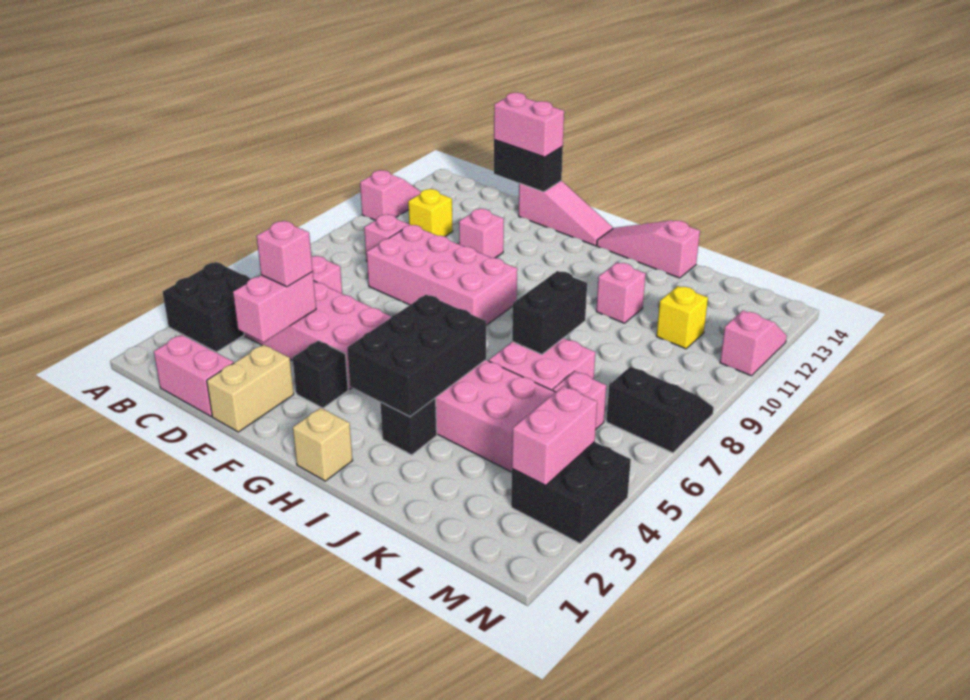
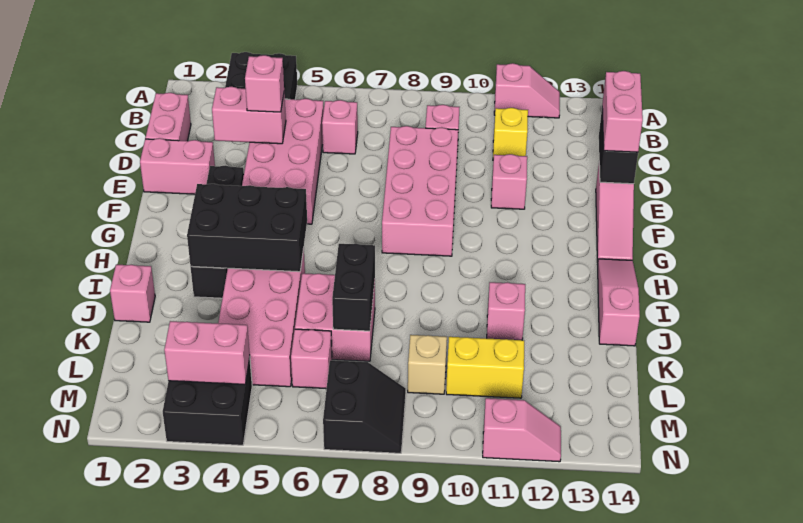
tan brick E1:E2 level 1 -> pink brick E1:E2 level 1
tan brick H1 level 1 -> tan brick L9 level 1
none -> pink brick J1 level 1
black brick J7:J8 level 2 -> black brick J7:K7 level 2
yellow brick L11 level 1 -> yellow brick L10:L11 level 1

